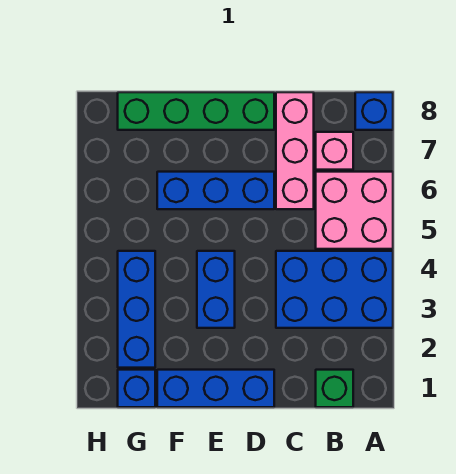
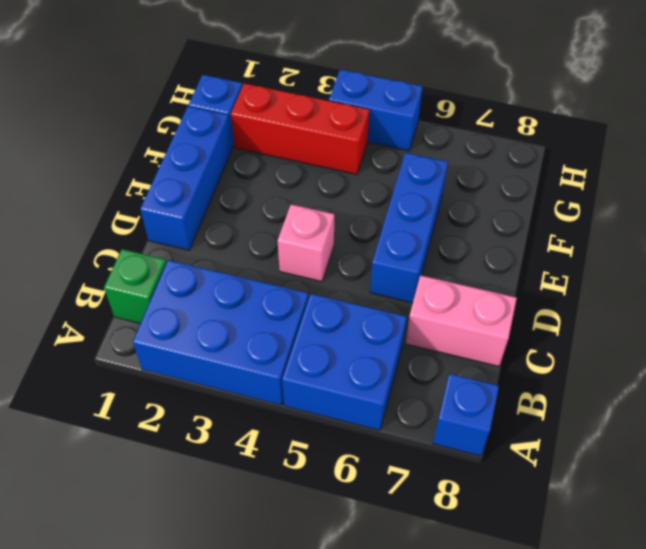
blue brick A3:C4 level 1 -> blue brick A2:B4 level 1
pink brick A5:B6 level 1 -> blue brick A5:B6 level 1
pink brick B7 level 1 -> pink brick D4 level 1
pink brick C6:C8 level 1 -> pink brick C7:C8 level 1
green brick D8:G8 level 1 -> none
blue brick E3:E4 level 1 -> blue brick H4:H5 level 1
blue brick G2:G4 level 1 -> red brick G2:G4 level 1

